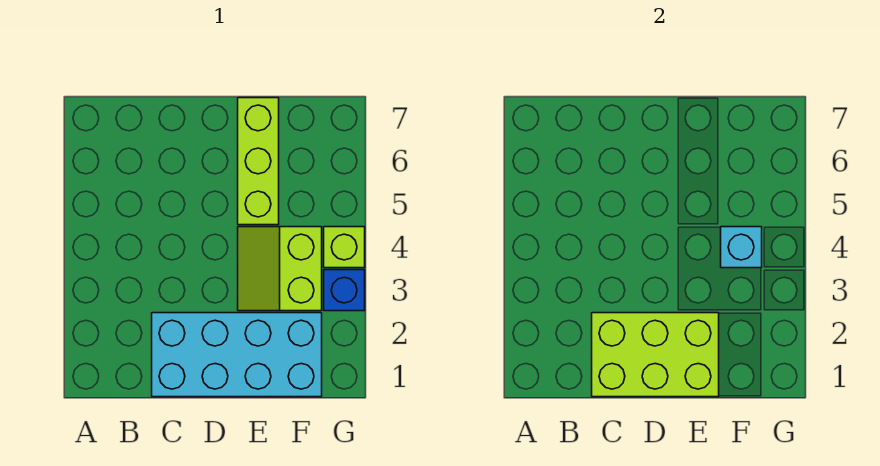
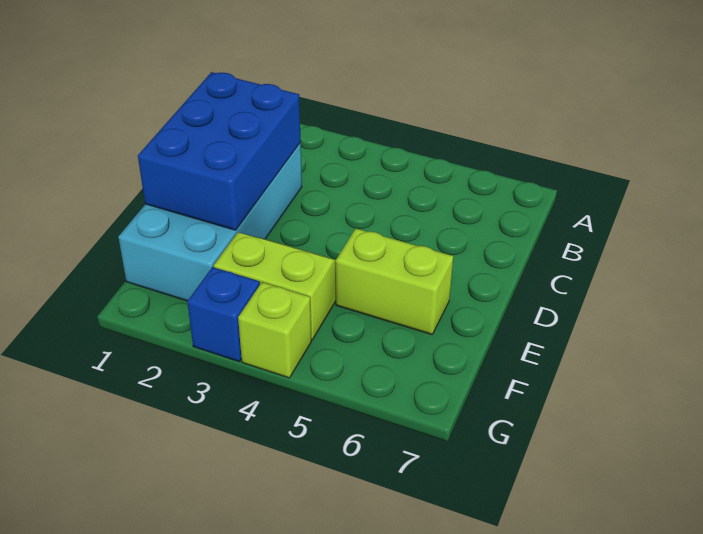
lime brick C1:E2 level 2 -> blue brick C1:E2 level 2
lime brick E5:E7 level 1 -> lime brick E5:E6 level 1
cyan brick F4 level 2 -> none

